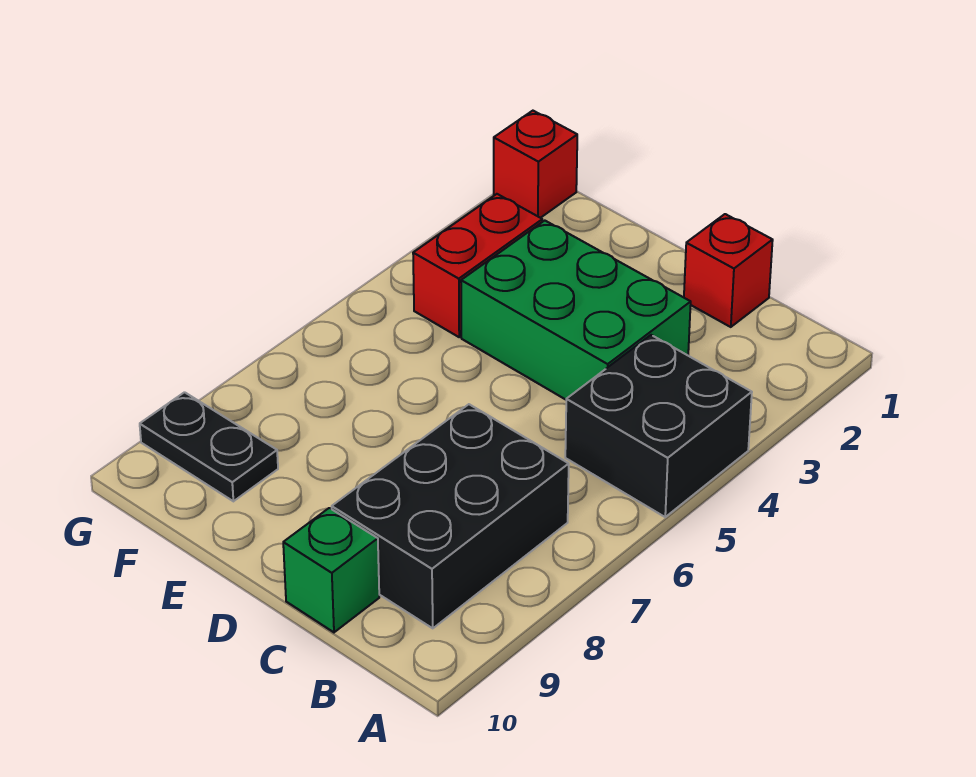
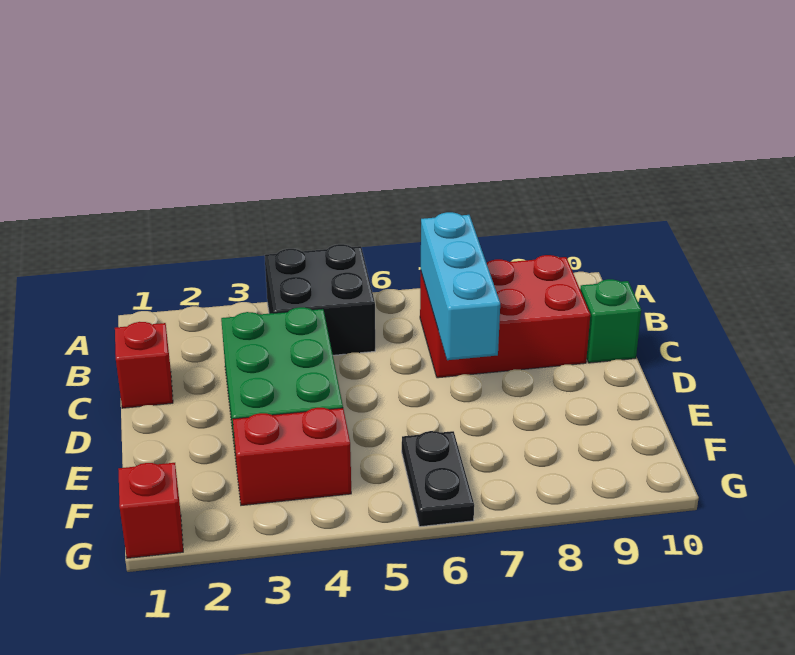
black brick B7:C9 level 1 -> red brick B7:C9 level 1
none -> cyan brick B7:D7 level 2
black plate F9:G9 level 1 -> black plate F6:G6 level 1

